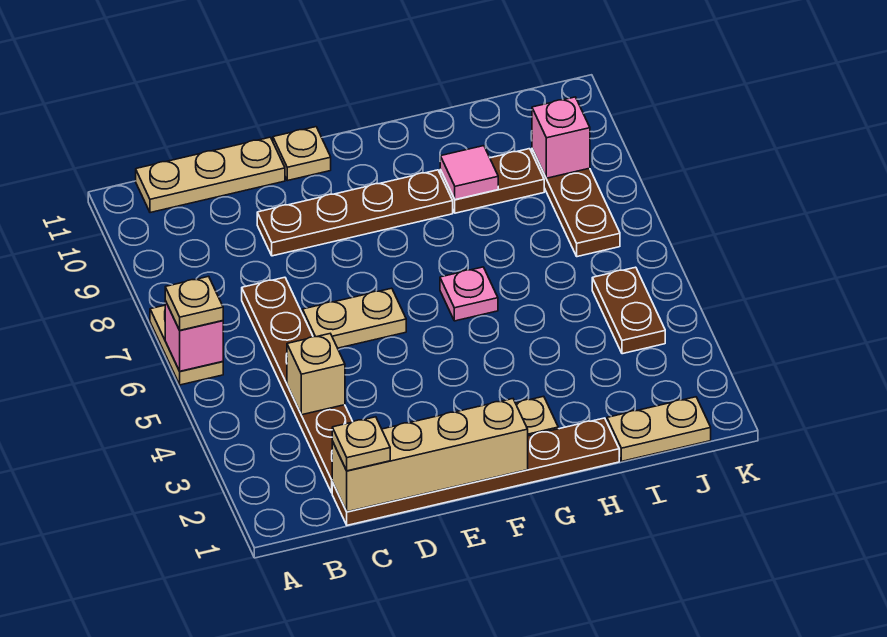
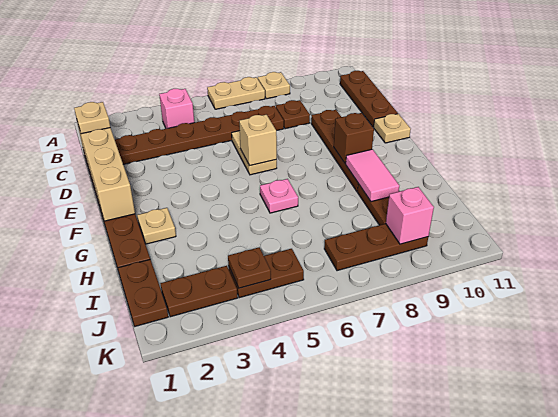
pink brick A6 level 2 -> pink brick B4 level 1
tan plate A6 level 3 -> tan plate A8 level 1
tan plate B11:D11 level 1 -> brown plate B11:D11 level 1
tan brick C4 level 2 -> tan brick E6 level 2
none -> brown plate C8 level 1
none -> brown brick F9 level 2
pink tile H9 level 2 -> pink tile G9:H9 level 2
tan plate I1:J1 level 1 -> brown plate I1:J1 level 1
none -> brown plate J2:J3 level 1
none -> brown plate J4 level 2

